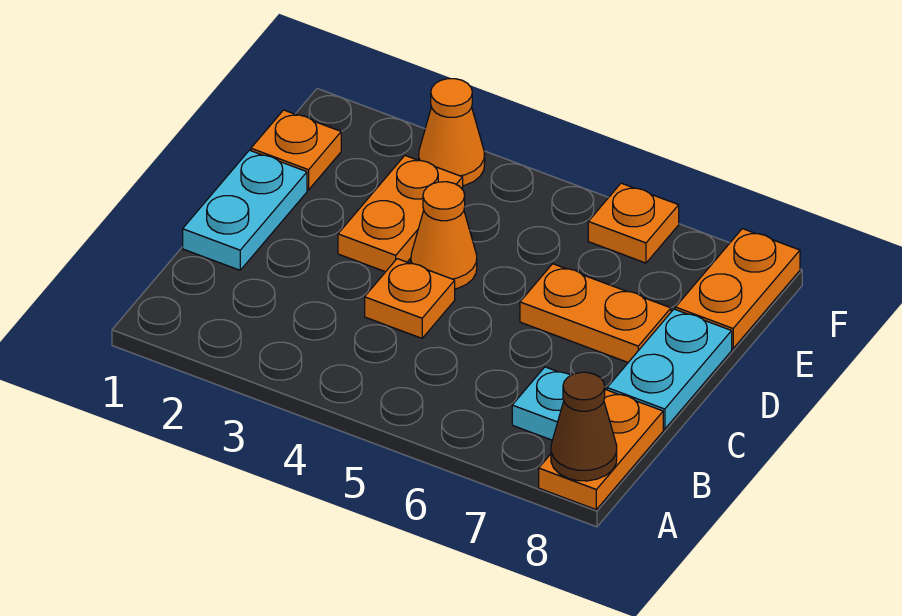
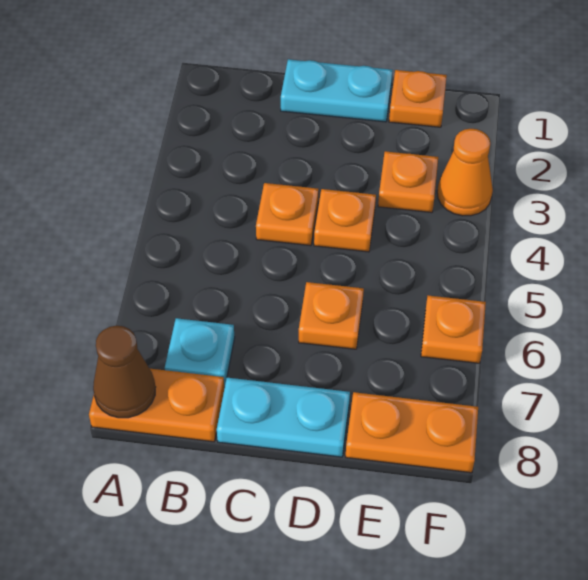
orange plate D3:E3 level 1 -> orange plate E3 level 1
orange cone D4 level 1 -> orange plate D4 level 1
orange plate D6:D7 level 1 -> orange plate D6 level 1

